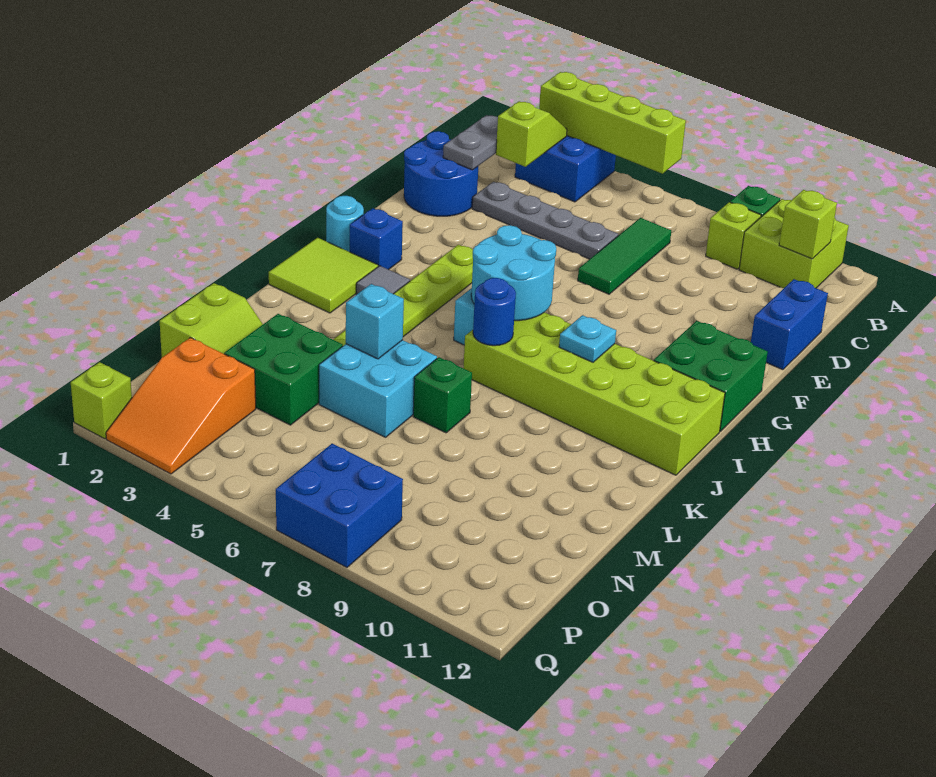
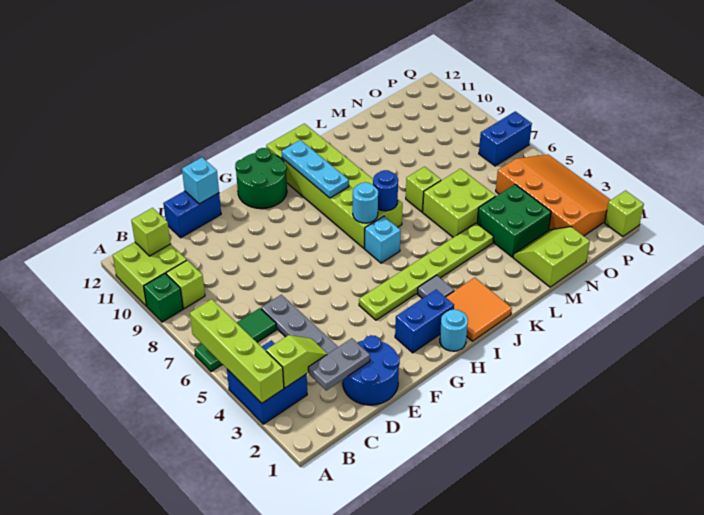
lime slope B3:C3 level 2 top C -> lime slope B3:C3 level 2 top B
green tile C7:E7 level 1 -> green tile A6:C6 level 1
green brick G11:H12 level 1 -> green round brick G11:H12 level 1
blue brick H2 level 1 -> blue brick G2:H2 level 1
cyan round brick H6:I7 level 2 -> cyan round brick I7 level 2
lime tile I1:J2 level 1 -> orange tile I1:J2 level 1
cyan plate I9 level 2 -> cyan plate I9:I11 level 2
cyan brick L5:M6 level 1 -> lime brick L5:M6 level 1
cyan brick L5 level 2 -> cyan brick E12 level 2
green brick L7 level 1 -> lime brick L7 level 1
orange slope O2:Q3 level 1 top O -> orange slope O2:Q5 level 1 top O
blue brick P7:Q8 level 1 -> blue brick P7:Q7 level 1

